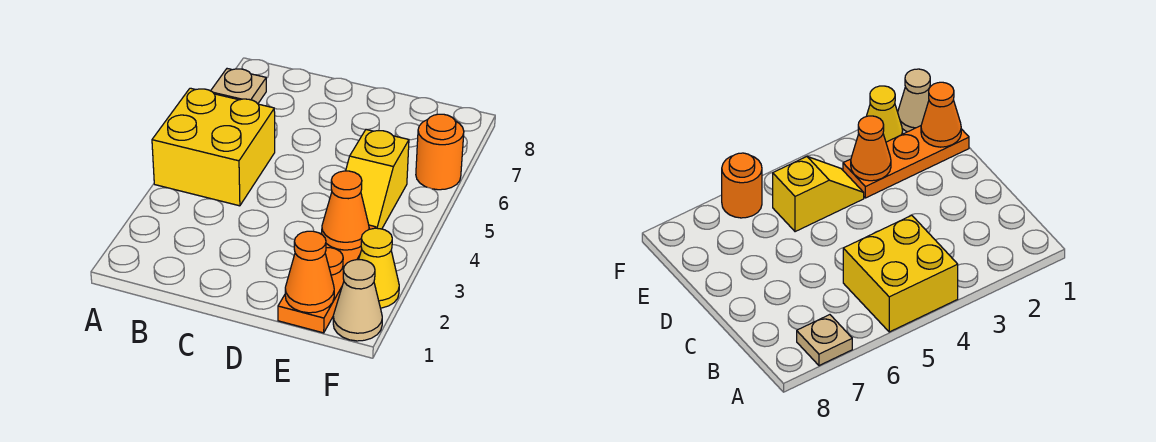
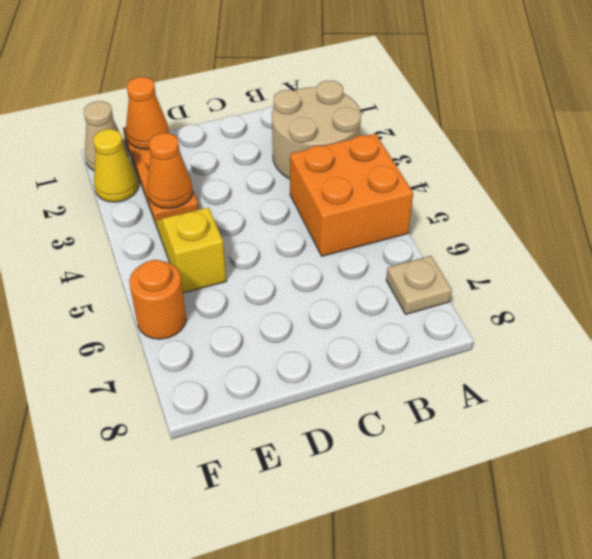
none -> tan round brick A2:B3 level 1
yellow brick A4:B5 level 1 -> orange brick A4:B5 level 1

